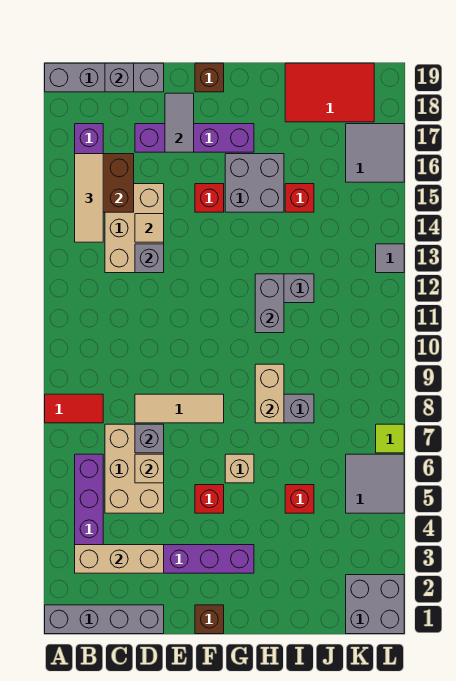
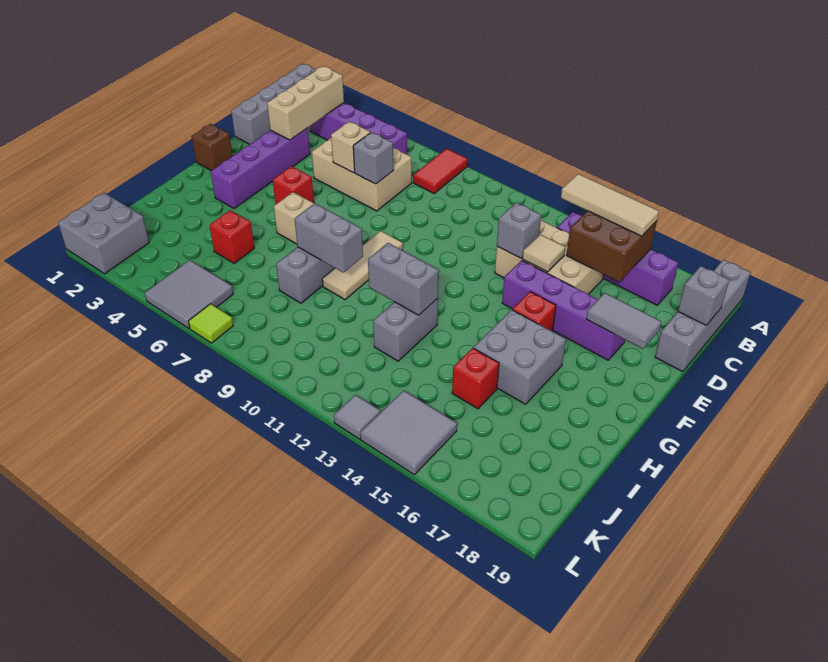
tan tile D8:F8 level 1 -> tan tile F9:H9 level 1
purple brick D17:G17 level 1 -> purple brick E14:E17 level 1
brown brick F19 level 1 -> none
tan brick H8:H9 level 2 -> grey brick H8:H9 level 2
red tile I18:K19 level 1 -> none
grey tile K16:L17 level 1 -> grey tile K14:L15 level 1

